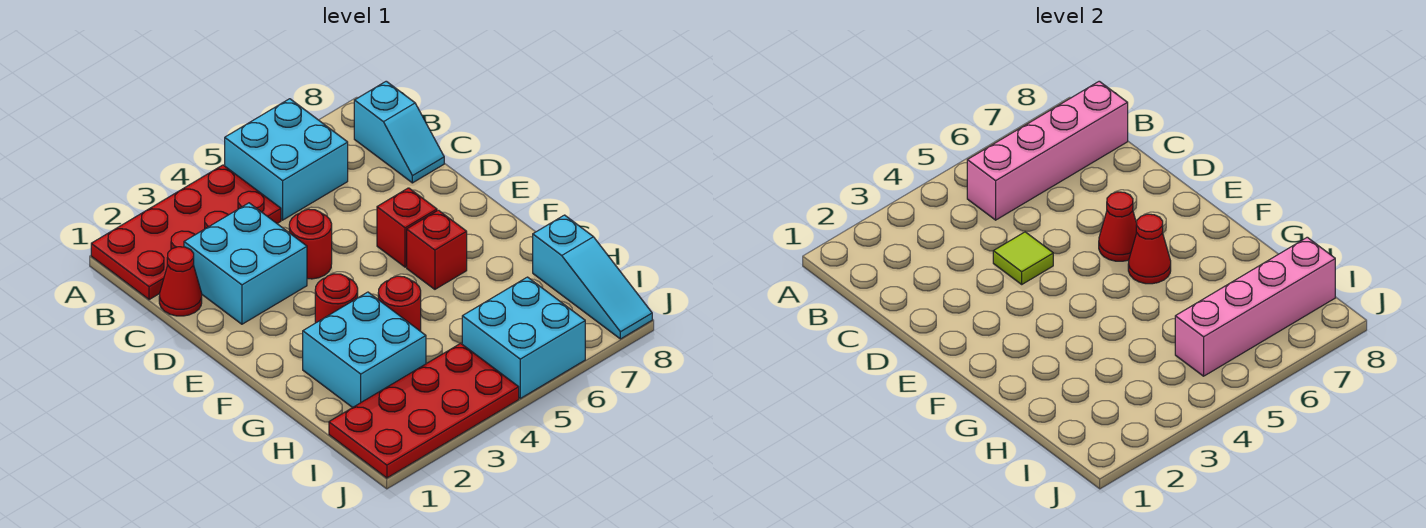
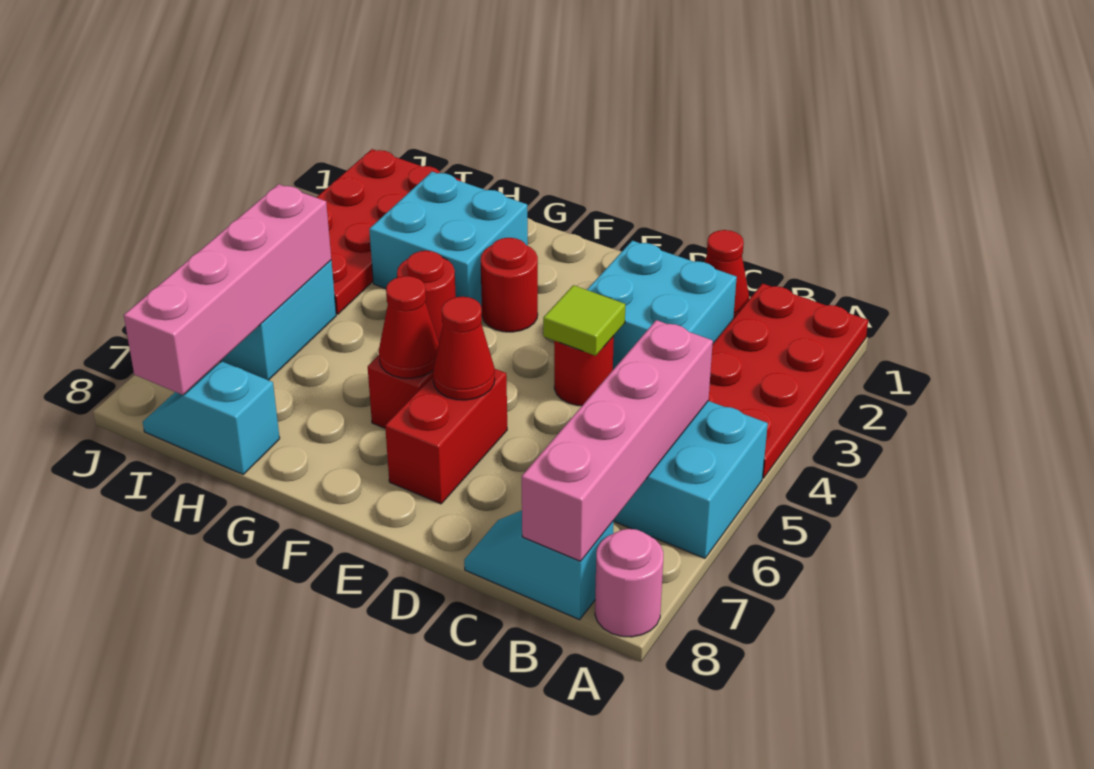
none -> pink round brick A8 level 1
red brick E6 level 1 -> red brick E6:E7 level 1
cyan slope H8:J8 level 1 top H -> cyan slope H8:I8 level 1 top H

